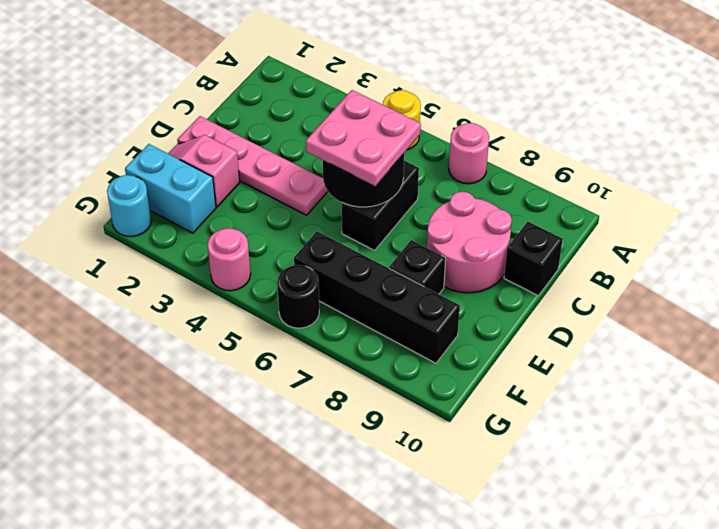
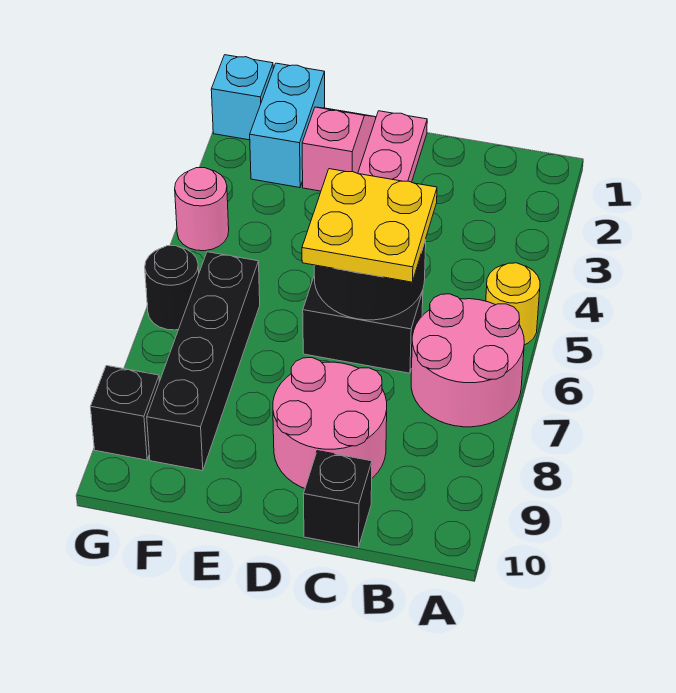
pink round brick A7 level 1 -> pink round brick A6:B7 level 1
pink plate C5:D6 level 3 -> yellow plate C5:D6 level 3
black brick E8 level 1 -> black brick G9 level 1
cyan round brick G1 level 1 -> cyan brick G1 level 1

